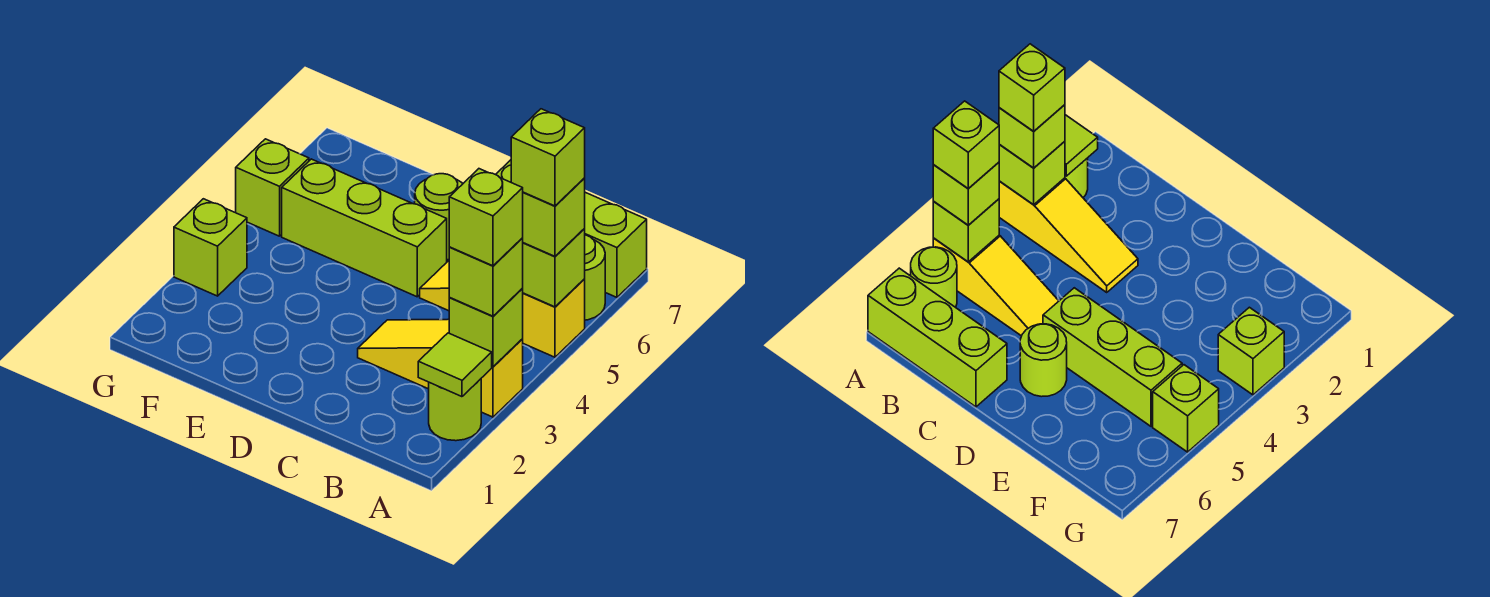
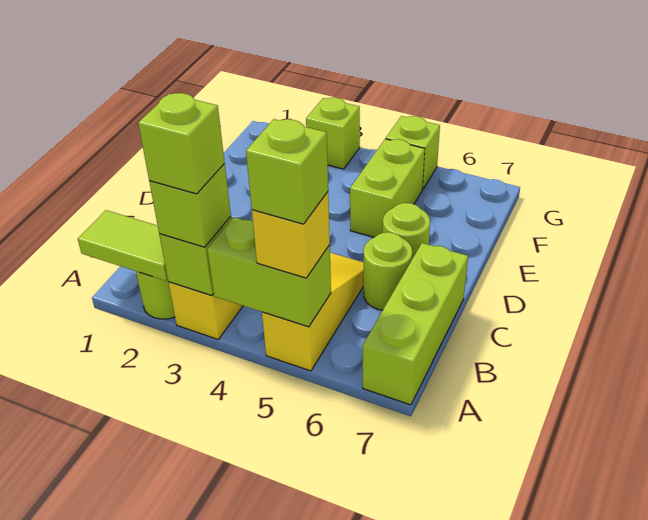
lime tile A2 level 2 -> lime tile A1:A2 level 2
lime brick A5 level 2 -> lime brick A4:A5 level 2
lime brick A5 level 3 -> yellow brick A5 level 3
lime round brick A6 level 1 -> lime round brick C6 level 1
lime brick D5:F5 level 1 -> lime brick E5:F5 level 1

